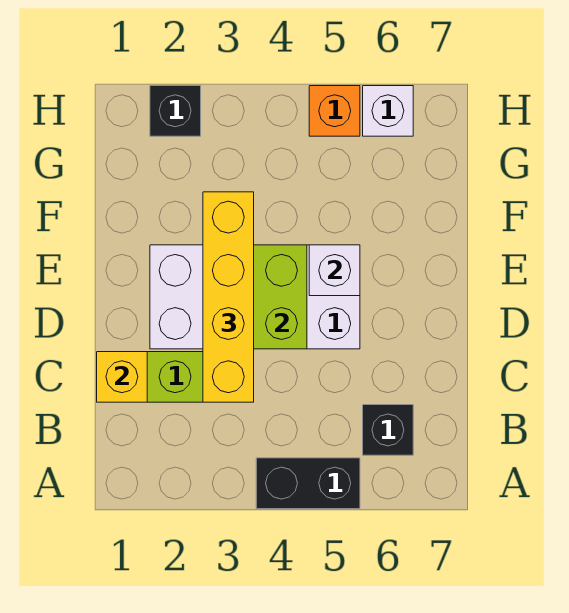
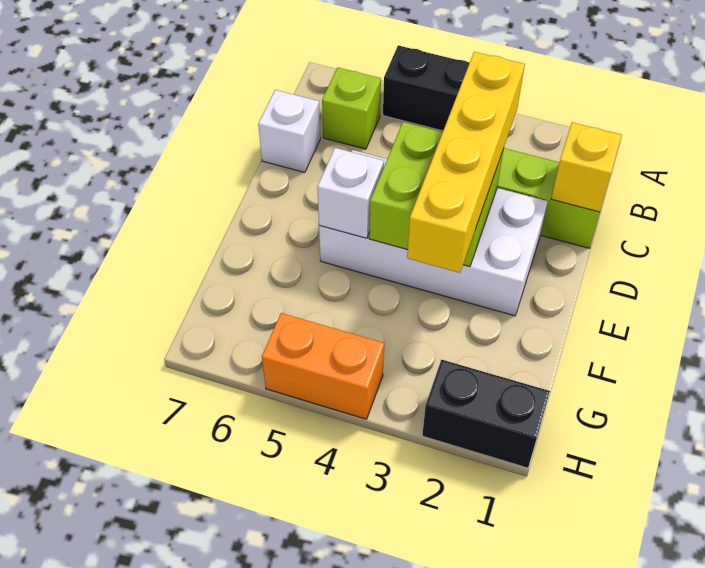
black brick B6 level 1 -> lime brick B6 level 1
black brick H2 level 1 -> black brick H1:H2 level 1
orange brick H5 level 1 -> orange brick H4:H5 level 1
white brick H6 level 1 -> white brick C7 level 1

